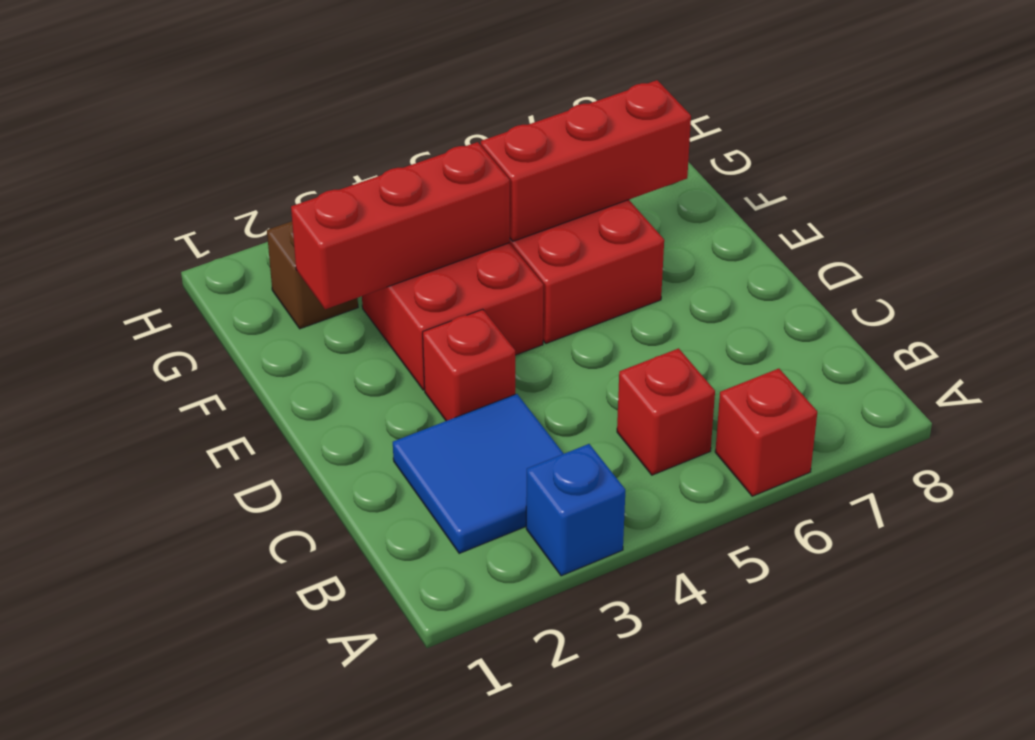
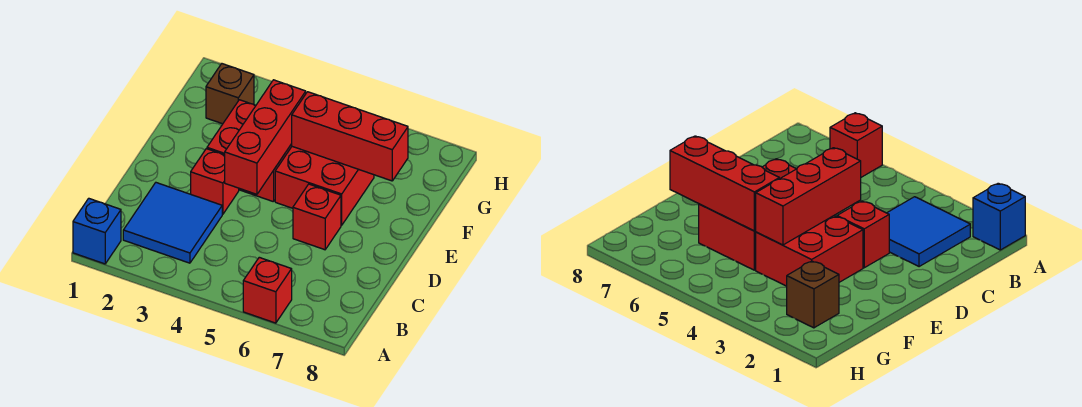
blue brick A3 level 1 -> blue brick A1 level 1
red brick B5 level 1 -> red brick D6 level 1
red brick F2:F4 level 2 -> red brick D4:F4 level 2

